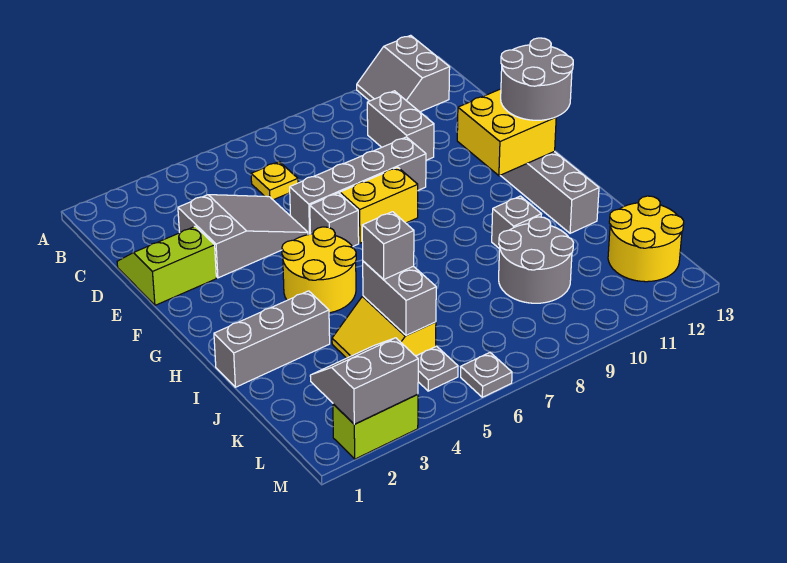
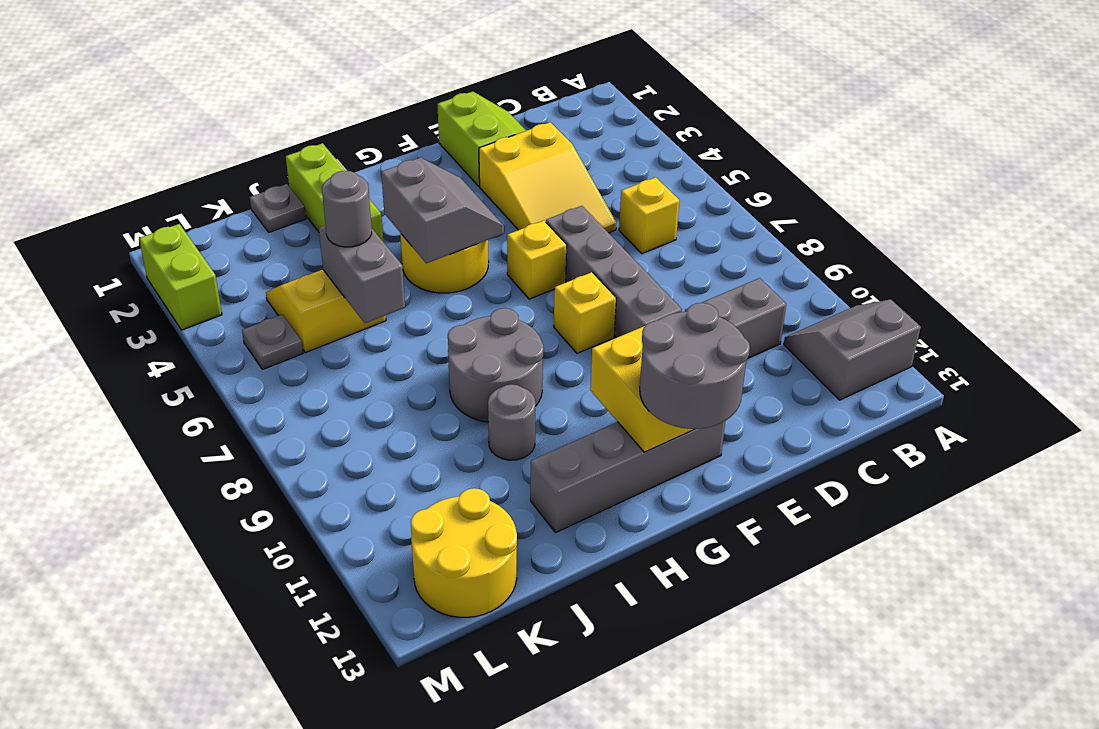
yellow plate C6 level 1 -> yellow brick C6 level 1
grey slope D3:E5 level 1 top 3 -> yellow slope D3:E5 level 1 top 3
grey brick F6 level 1 -> yellow brick F6 level 1
yellow brick F7:F8 level 1 -> yellow brick F8 level 1
grey brick I1:I3 level 1 -> lime brick I1:I3 level 1
grey brick I10 level 1 -> grey round brick I10 level 1
grey brick J5:K5 level 2 -> grey brick J5:J6 level 2
grey brick J5 level 3 -> grey round brick J5 level 3
grey round brick J9:K10 level 1 -> grey round brick H8:I9 level 1
grey slope L2:M3 level 2 top M -> grey slope G4:H5 level 2 top H
grey plate M6 level 1 -> grey plate J1 level 1

